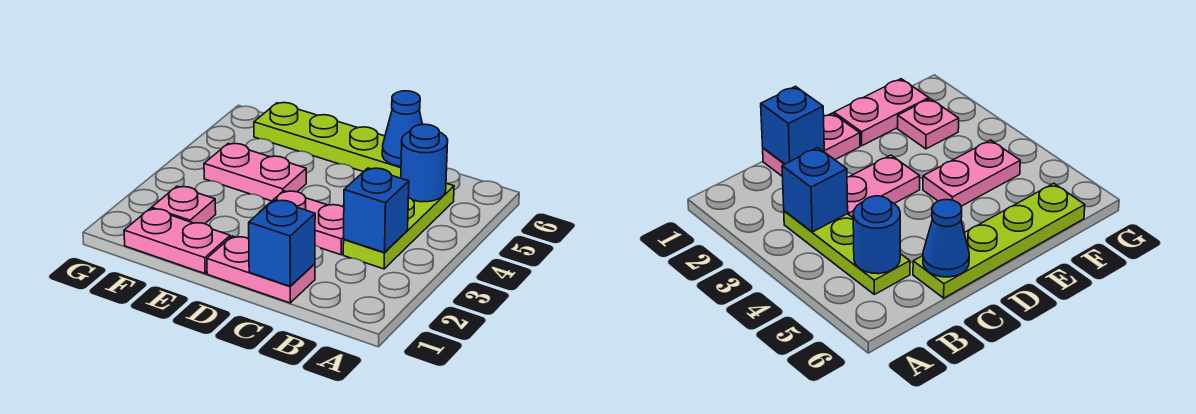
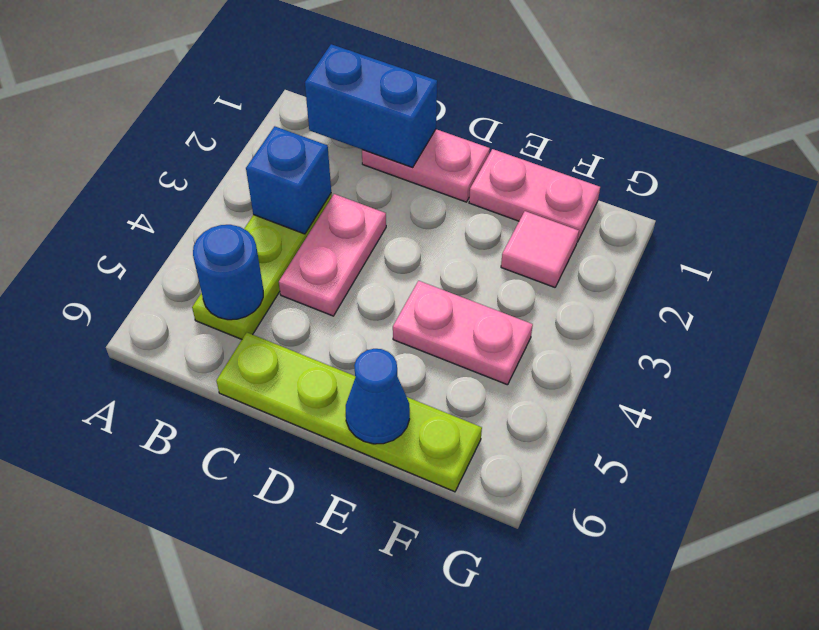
blue brick C1 level 2 -> blue brick B1:C1 level 2
pink plate C3:D3 level 1 -> pink plate C3:C4 level 1
blue cone C6 level 2 -> blue cone E6 level 2
pink plate F2 level 1 -> pink tile F2 level 1

